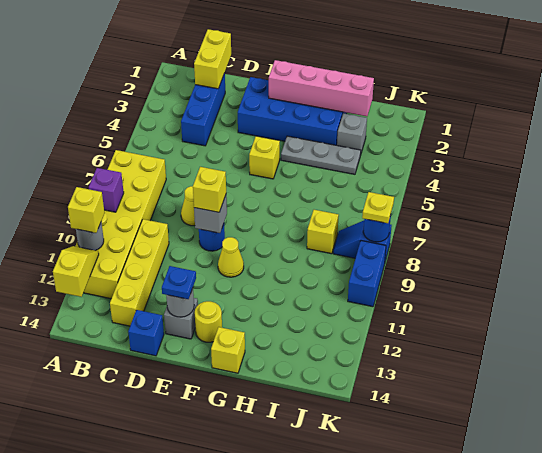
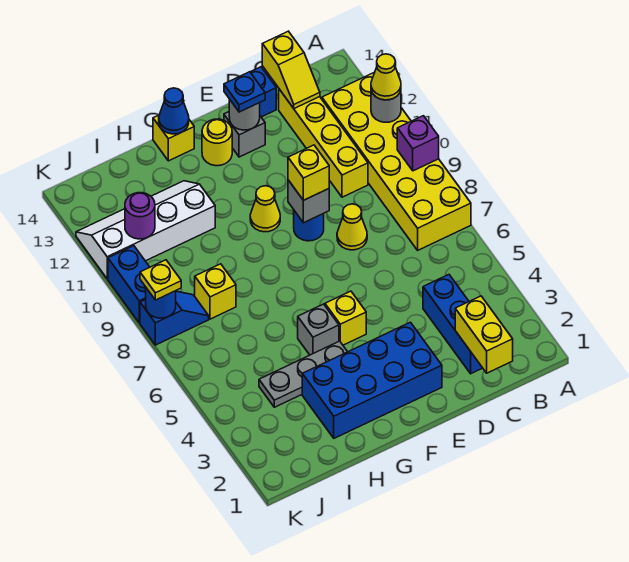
yellow brick A11 level 3 -> yellow cone A11 level 3
yellow slope A12:A13 level 2 top 13 -> yellow slope C13:C14 level 2 top 14
pink brick F2:I2 level 2 -> none
none -> blue cone G14 level 2
none -> white slope H11:K12 level 1 top 11
grey brick I3 level 1 -> grey brick G5 level 1
none -> purple round brick J11 level 2

